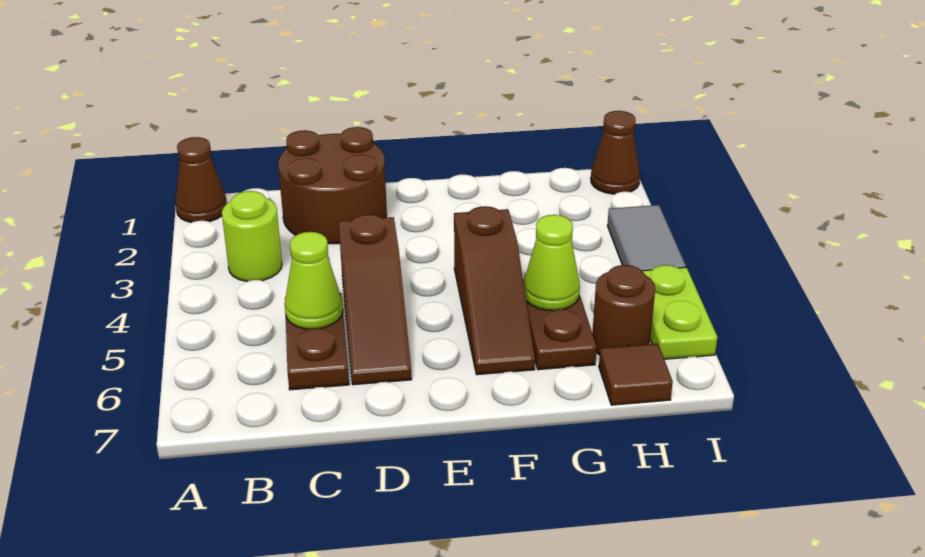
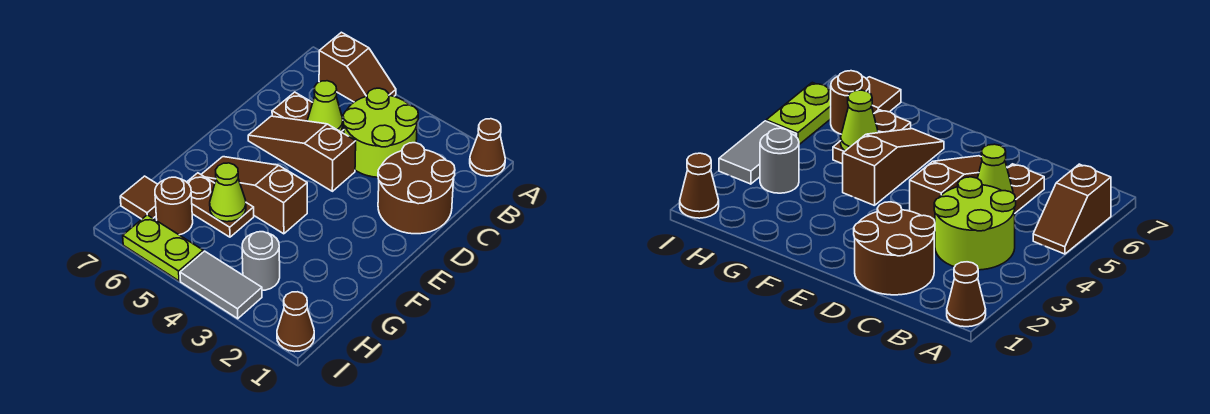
none -> brown slope A5:A6 level 1 top 6
lime round brick B3 level 1 -> lime round brick B3:C4 level 1
none -> grey round brick H3 level 1

